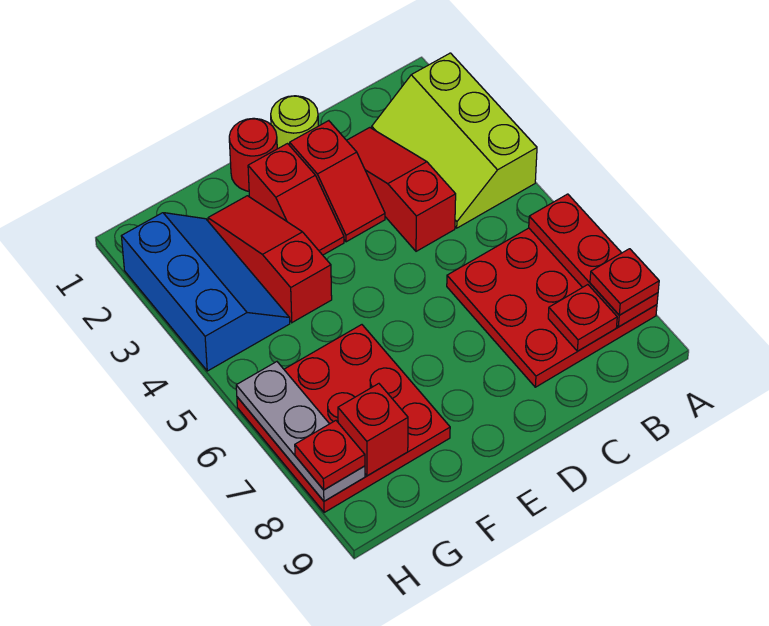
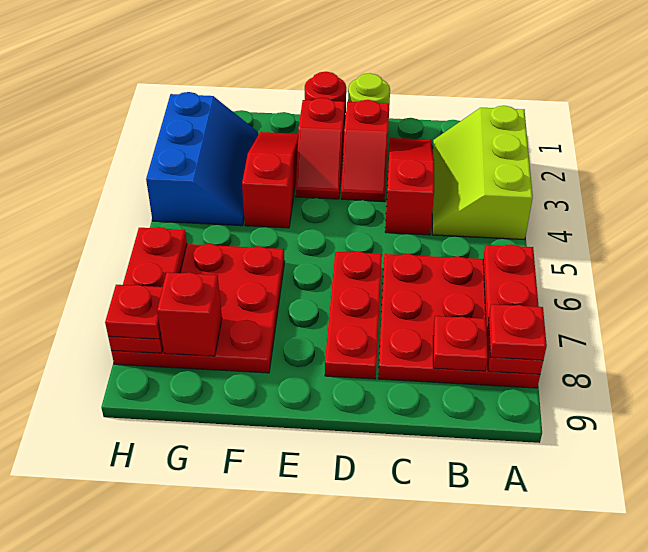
none -> red plate D6:D8 level 1
grey plate H6:H8 level 2 -> red plate H6:H8 level 2

